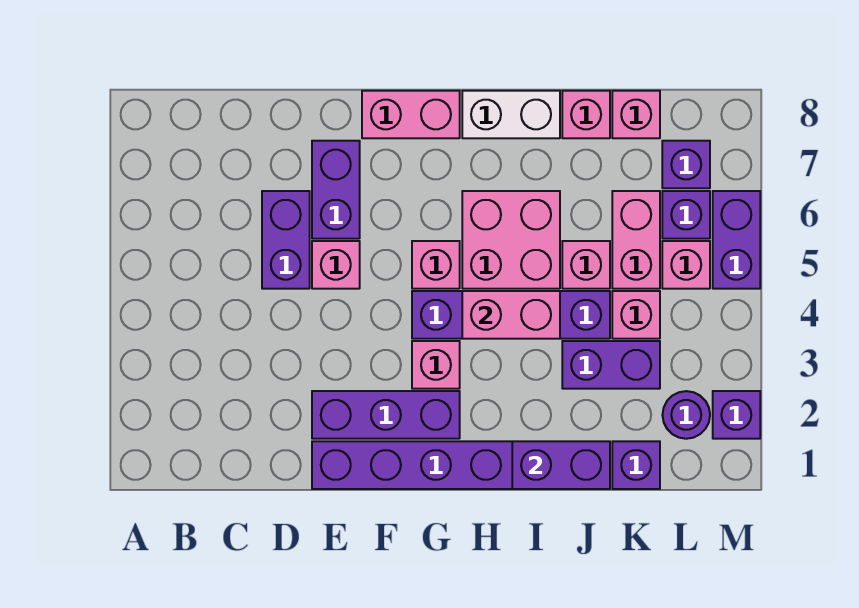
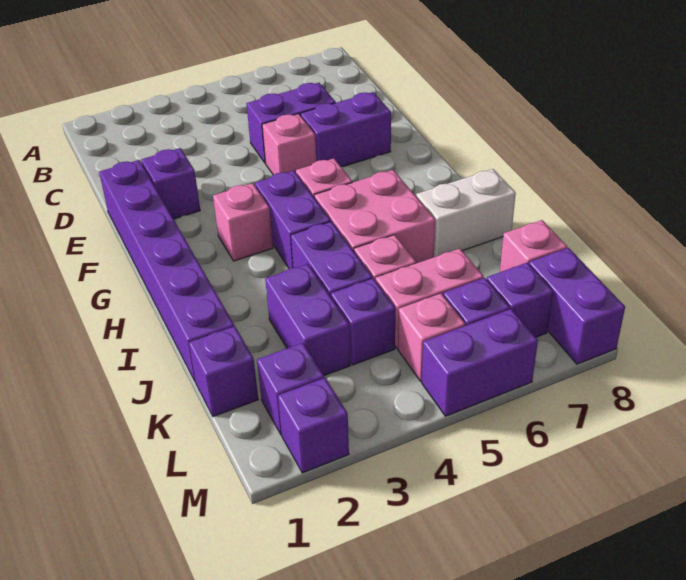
purple brick E2:G2 level 1 -> purple brick E2 level 1
pink brick F8:G8 level 1 -> none
pink brick H4:I4 level 2 -> none
white brick H8:I8 level 1 -> white brick I7:I8 level 1
purple brick I1:J1 level 2 -> purple brick L8:M8 level 1
pink brick J8 level 1 -> none
pink brick K4 level 1 -> purple brick K4 level 1
purple round brick L2 level 1 -> purple brick L2 level 1

